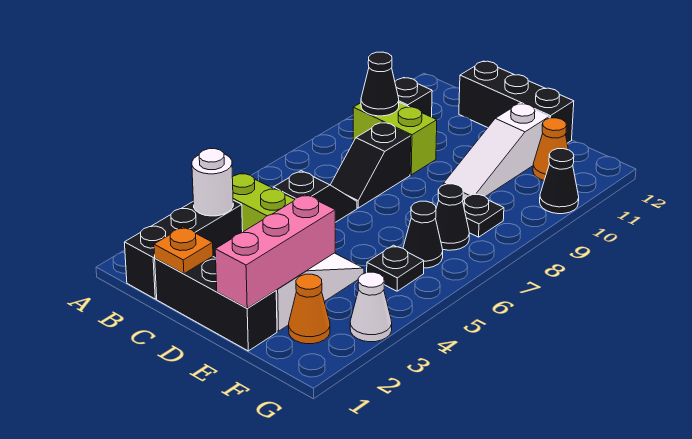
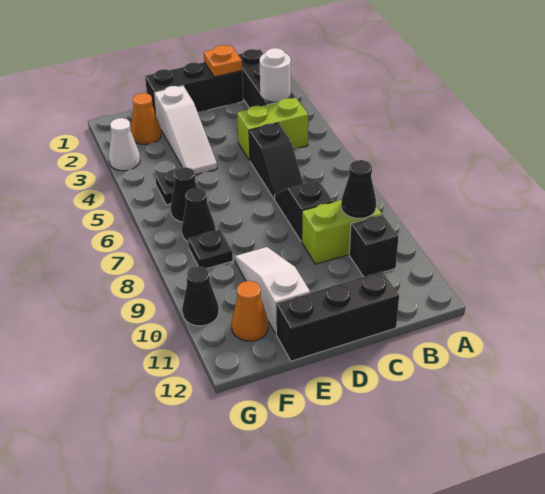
pink brick E1:E3 level 2 -> none

